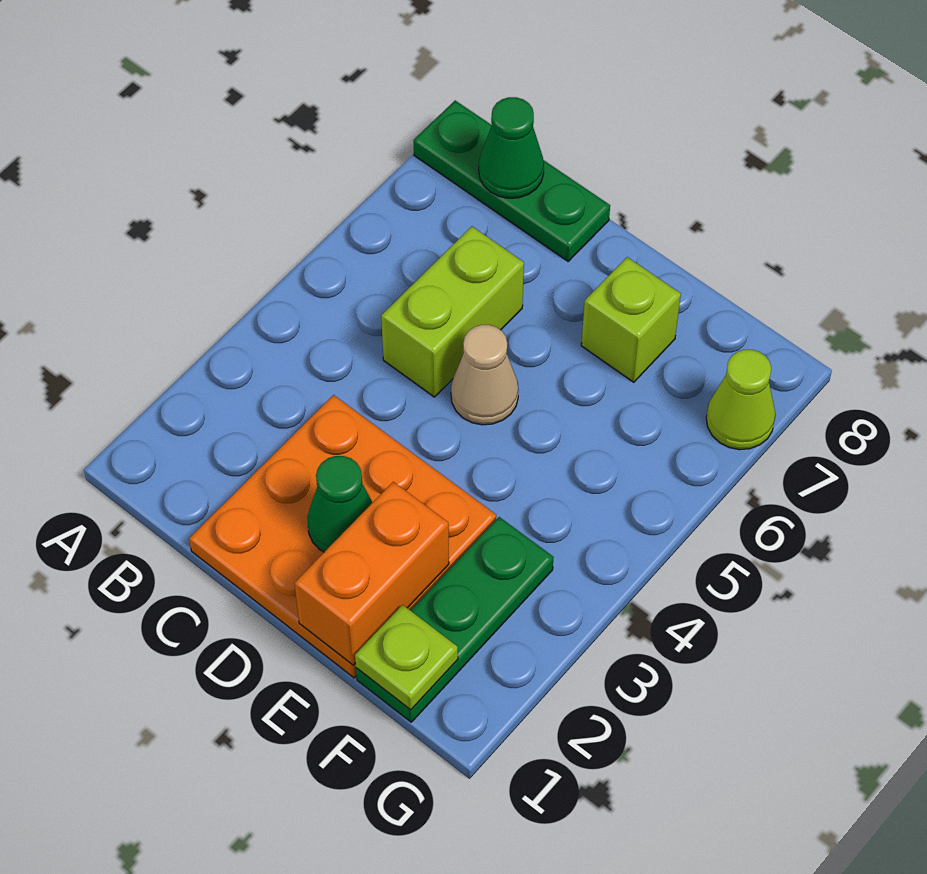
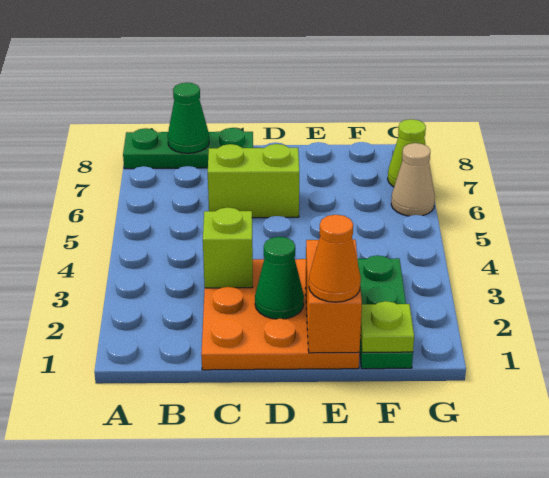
lime brick C5:C6 level 1 -> lime brick C6:D6 level 1
tan cone D5 level 1 -> tan cone G6 level 1
none -> orange cone E1 level 3
lime brick E7 level 1 -> lime brick C3 level 2

